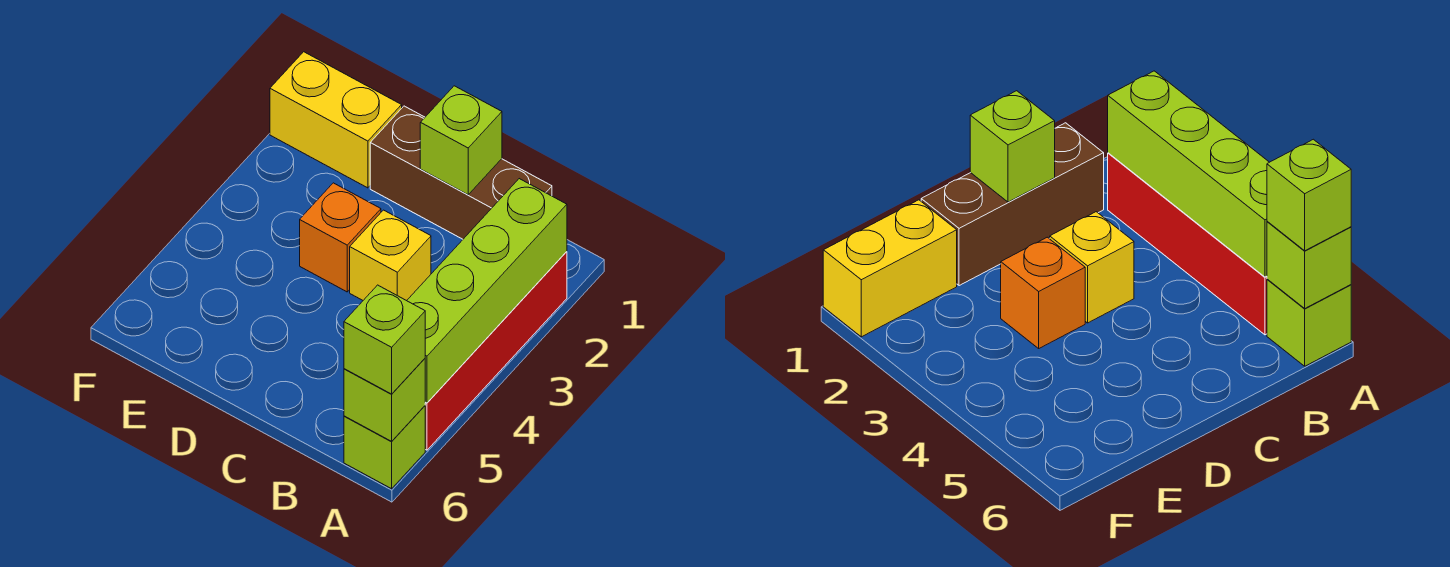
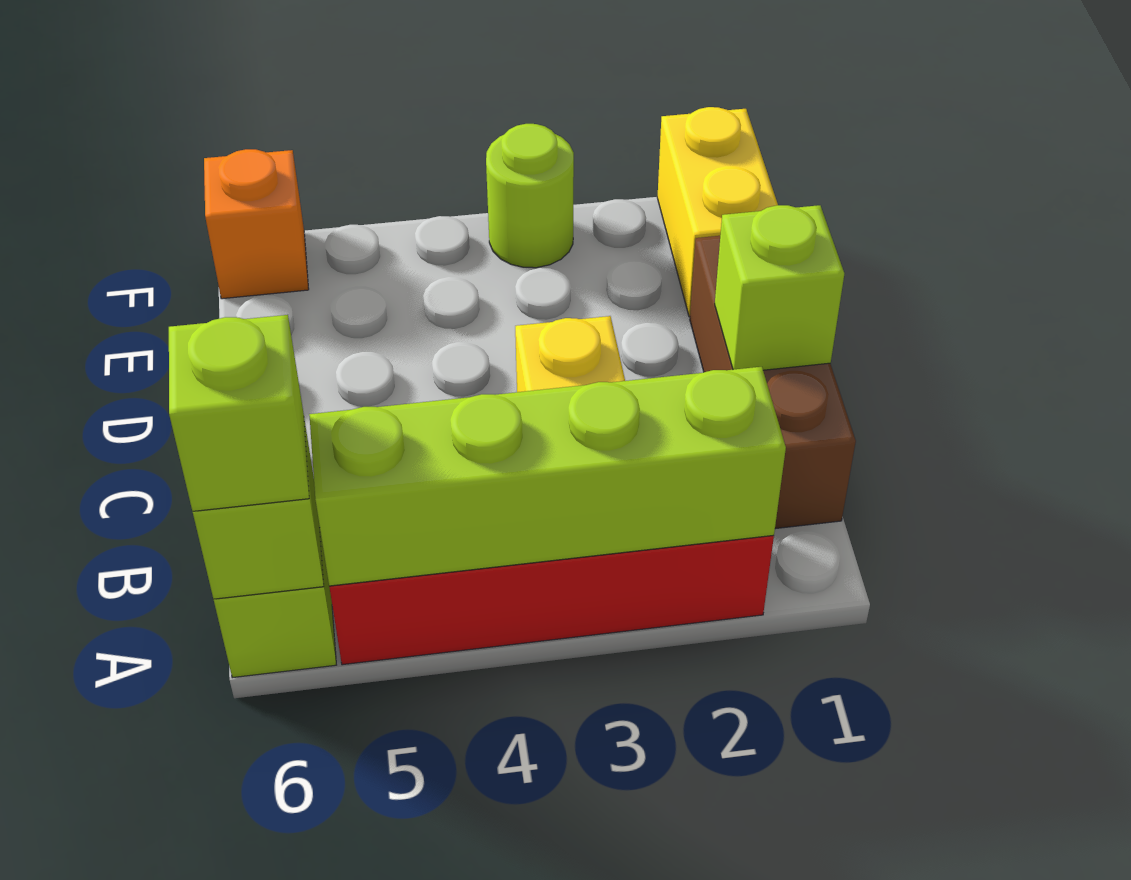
orange brick D3 level 1 -> orange brick F6 level 1
none -> lime round brick F3 level 1

